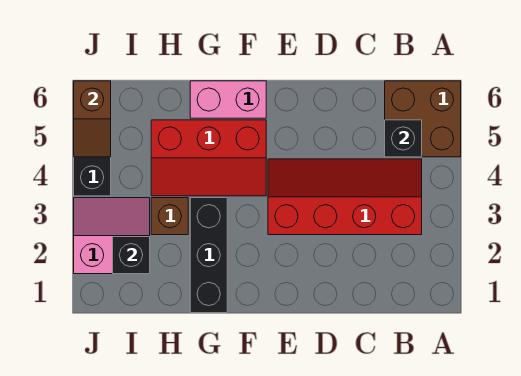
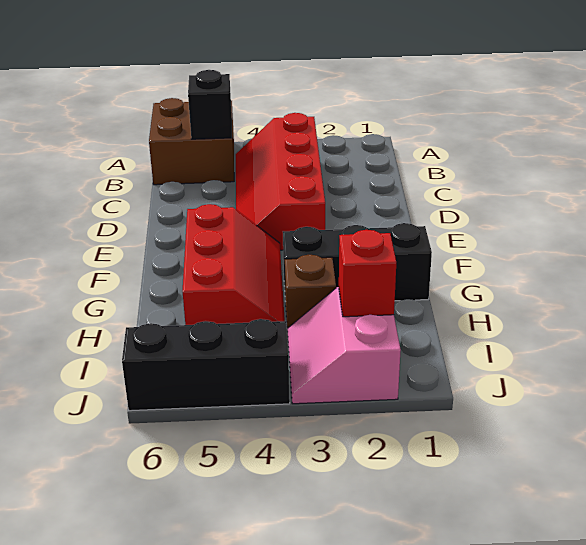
pink brick F6:G6 level 1 -> none
black brick I2 level 2 -> red brick I2 level 2
brown slope J5:J6 level 2 top 6 -> none

